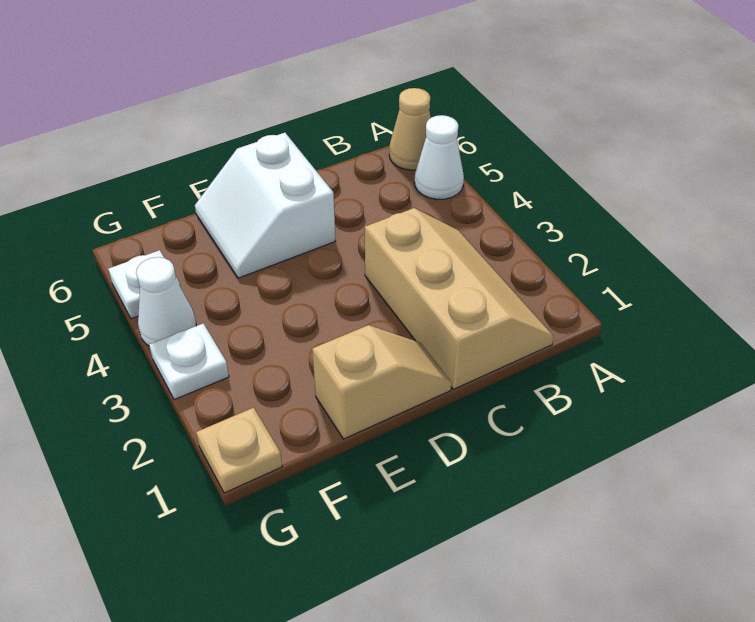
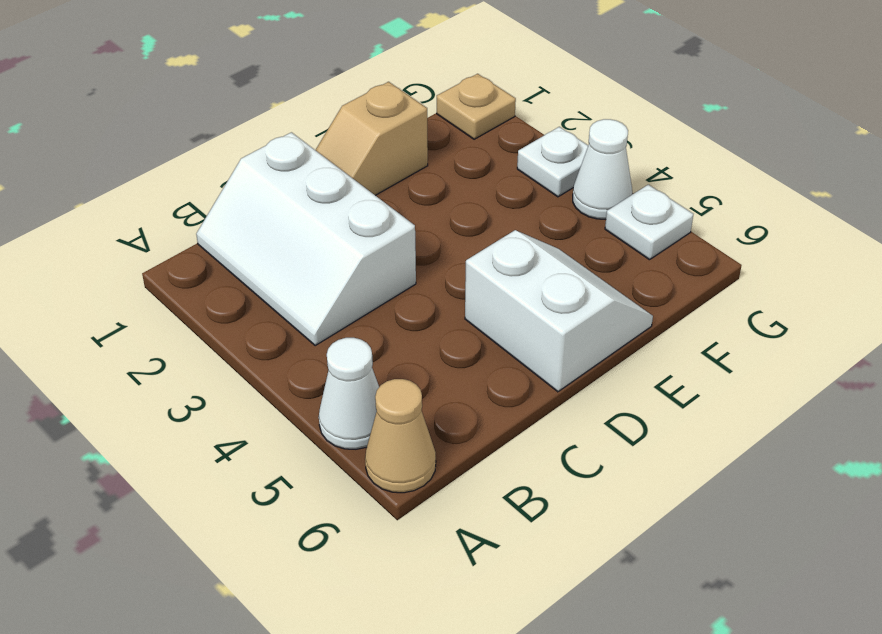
tan slope B1:C3 level 1 top C -> white slope B1:C3 level 1 top C

